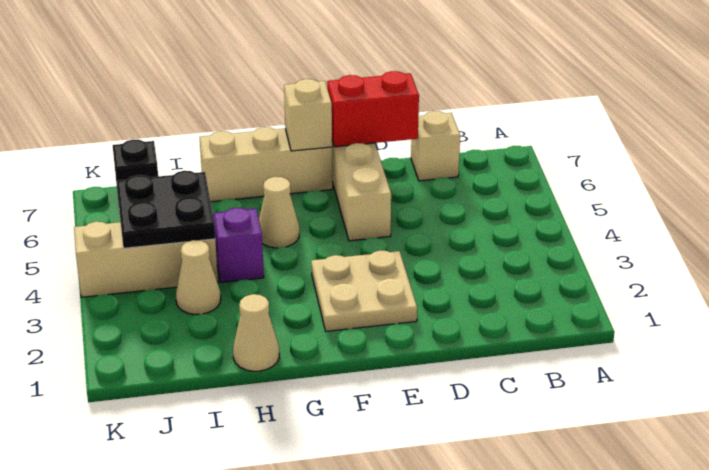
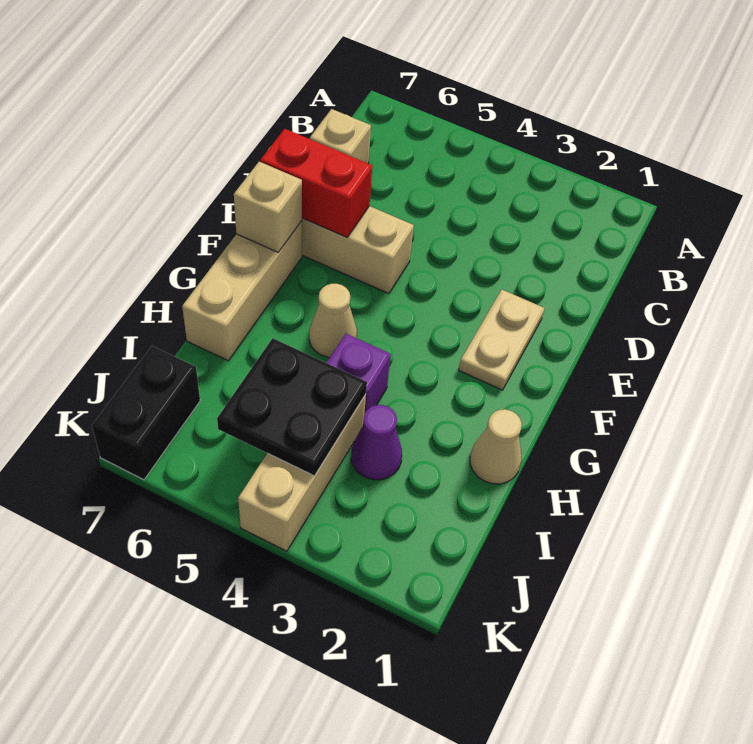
red brick D7:E7 level 2 -> red brick E6:E7 level 2
tan plate E2:F3 level 1 -> tan plate E2:F2 level 1
tan cone I3 level 1 -> purple cone I3 level 1
black brick J7 level 1 -> black brick J7:K7 level 1

